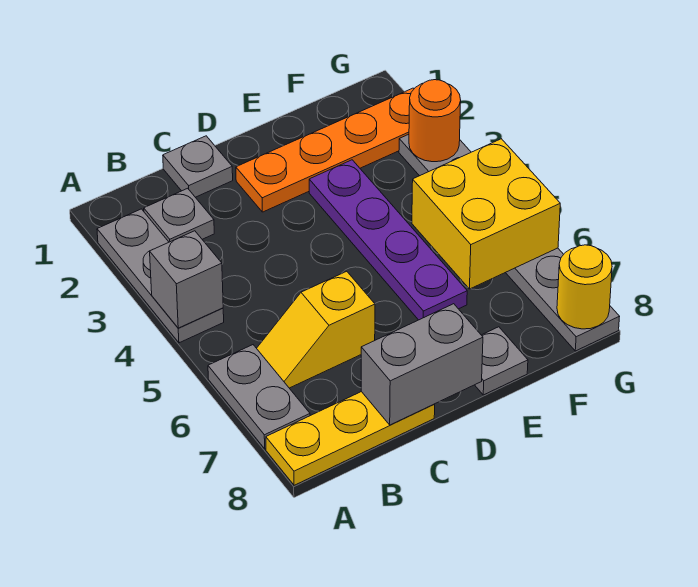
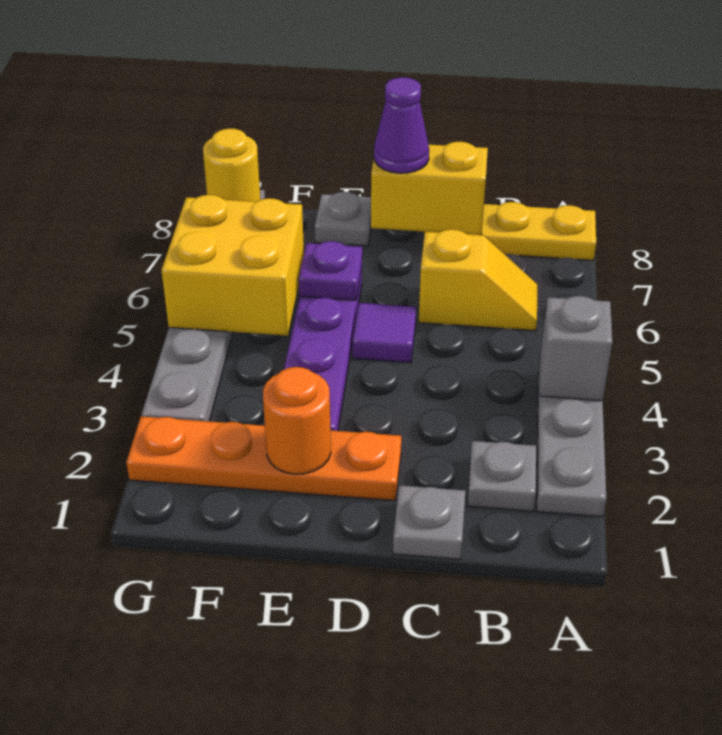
grey plate A6:A7 level 1 -> none
grey brick C8:D8 level 2 -> yellow brick C8:D8 level 2
none -> purple tile D5 level 1
none -> purple cone D8 level 3
none -> purple plate E6 level 2
orange round brick G3 level 2 -> orange round brick E2 level 2

